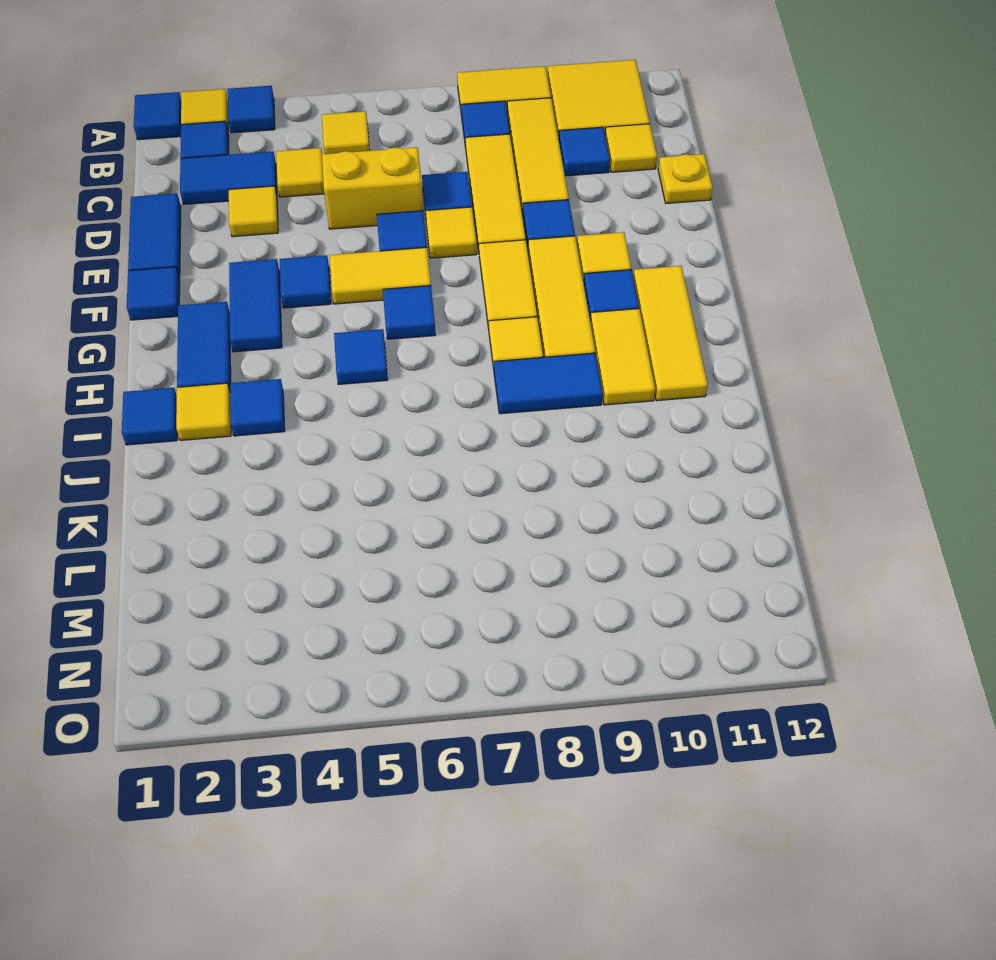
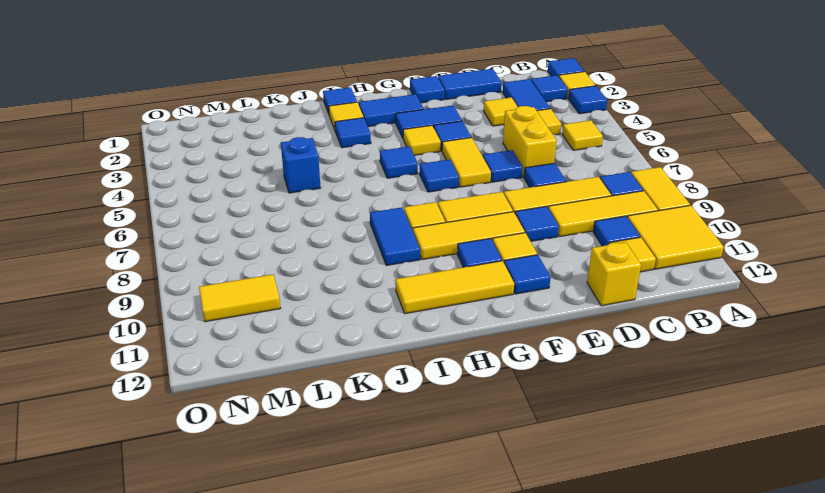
yellow plate D12 level 1 -> yellow brick D12 level 1
yellow tile E7 level 1 -> yellow tile G4 level 1
none -> blue tile F11 level 1
yellow tile H10:I10 level 1 -> yellow tile M10:N10 level 1
none -> blue brick K5 level 1

